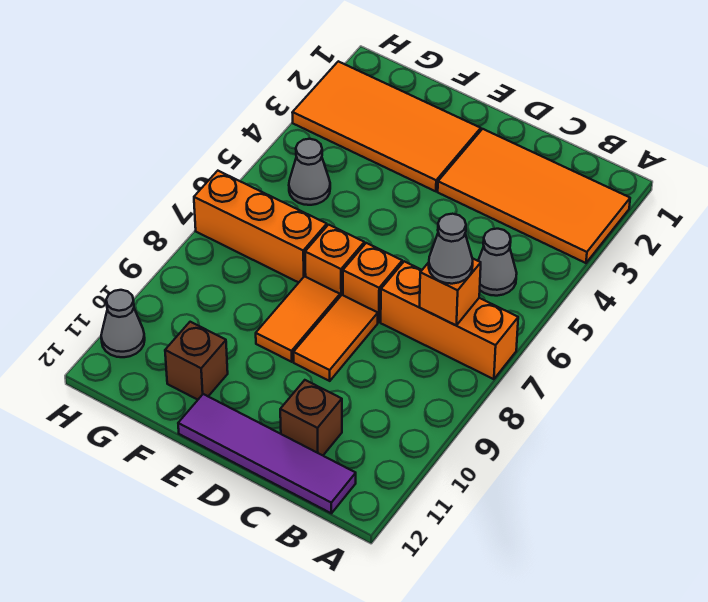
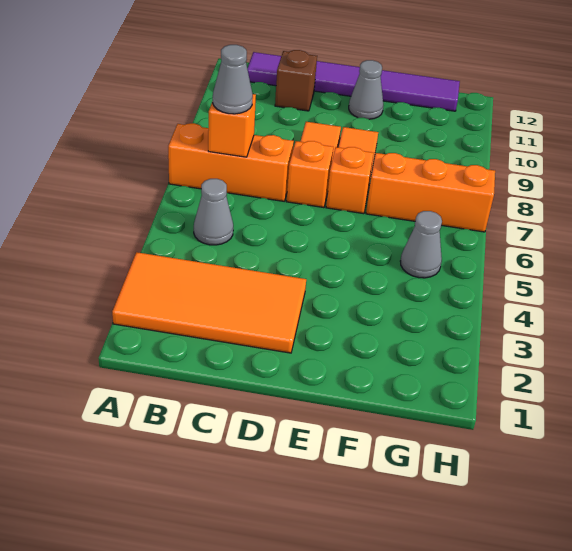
purple tile B12:E12 level 1 -> purple tile B12:G12 level 1
orange tile E2:H3 level 1 -> none
brown brick F11 level 1 -> none
grey cone H11 level 1 -> grey cone E11 level 1

